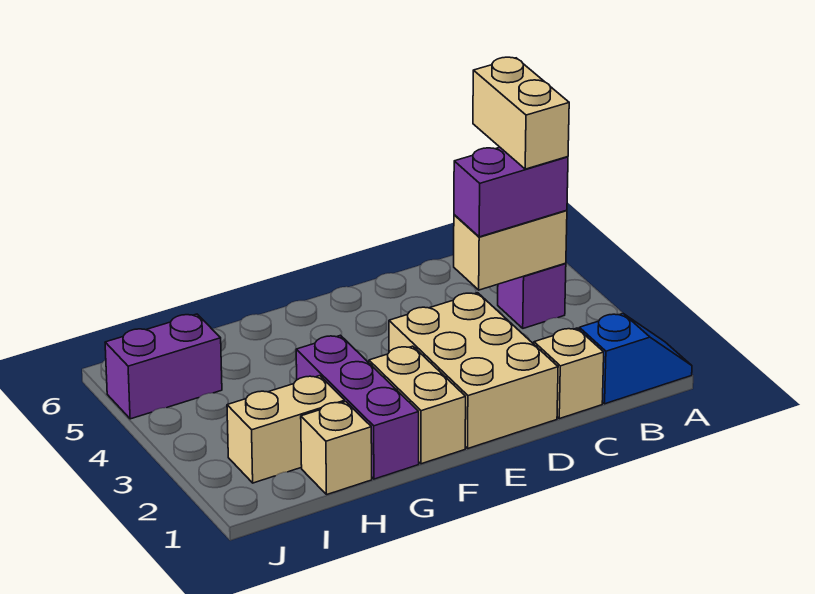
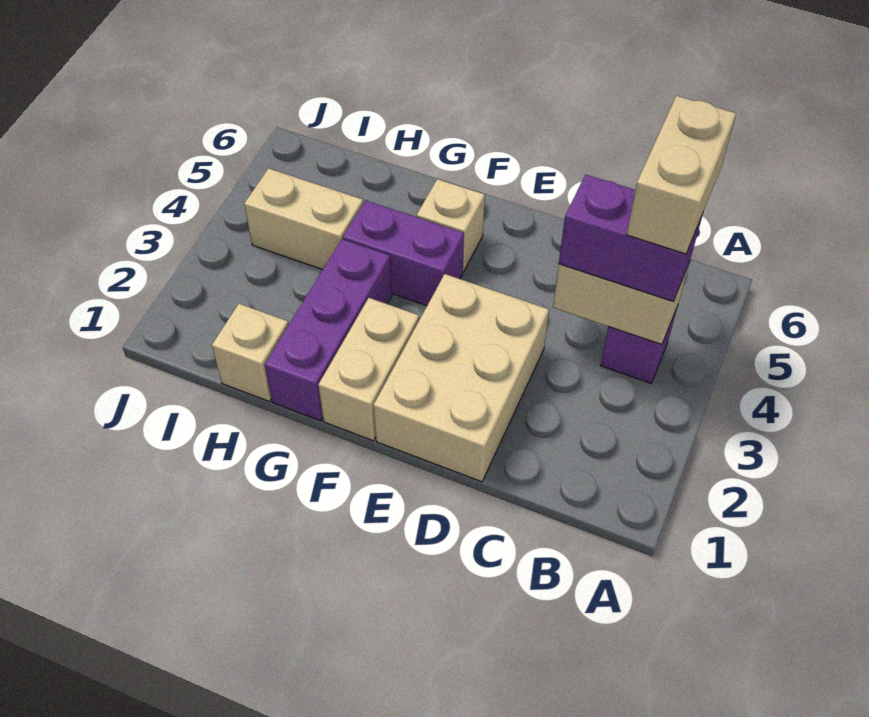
blue slope A1:B1 level 1 top B -> none
tan brick C1 level 1 -> tan brick F5 level 1
tan brick H2:I2 level 1 -> tan brick H4:I4 level 1
purple brick I5:J5 level 1 -> purple brick F4:G4 level 1

